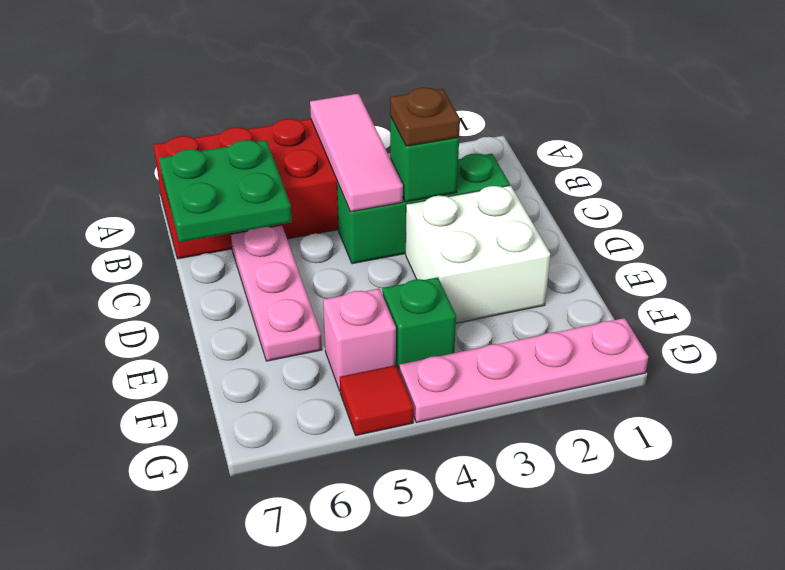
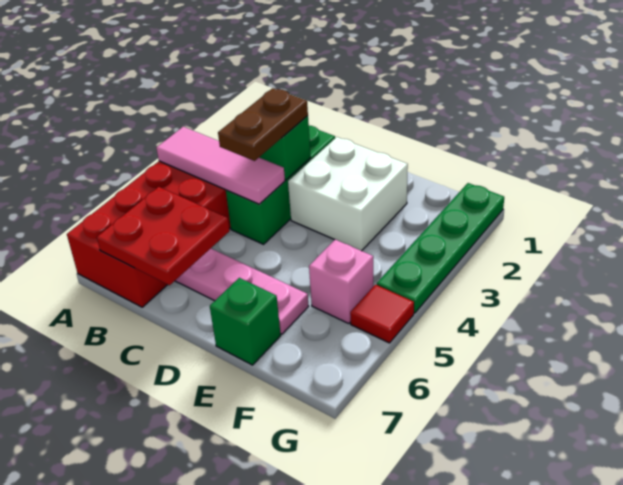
green plate B6:C7 level 2 -> red plate B6:C7 level 2
brown plate C3 level 3 -> brown plate C3:C4 level 3
green brick F4 level 1 -> green brick E7 level 1
pink plate G1:G4 level 1 -> green plate G1:G4 level 1

